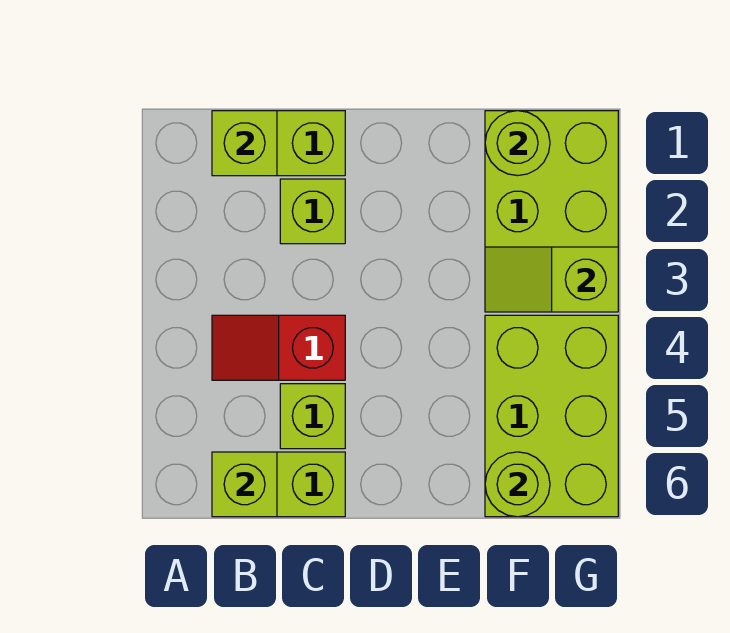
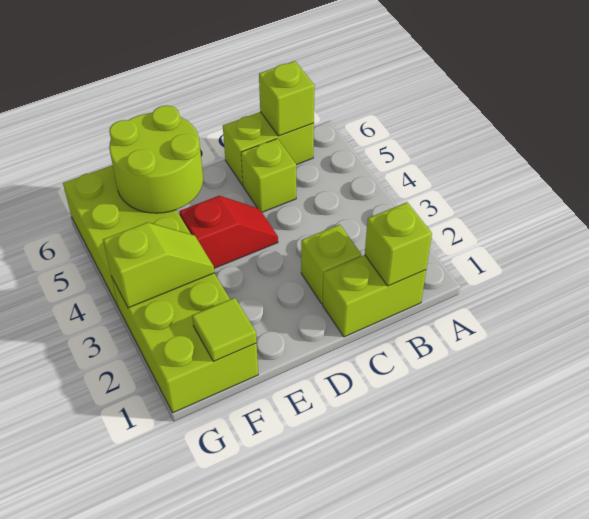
red slope B4:C4 level 1 top C -> red slope D4:E4 level 1 top E
lime round brick F1 level 2 -> lime tile F1 level 2
lime round brick F6 level 2 -> lime round brick E5:F6 level 2

